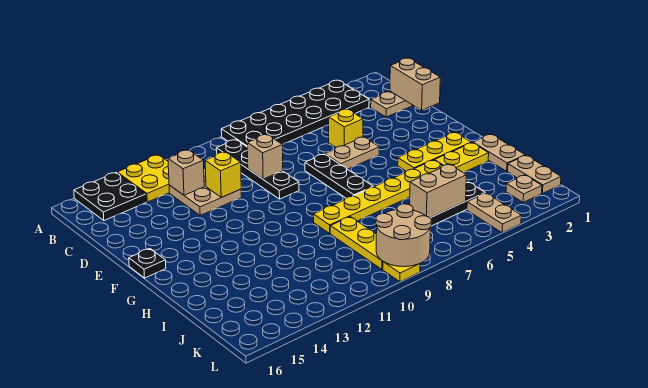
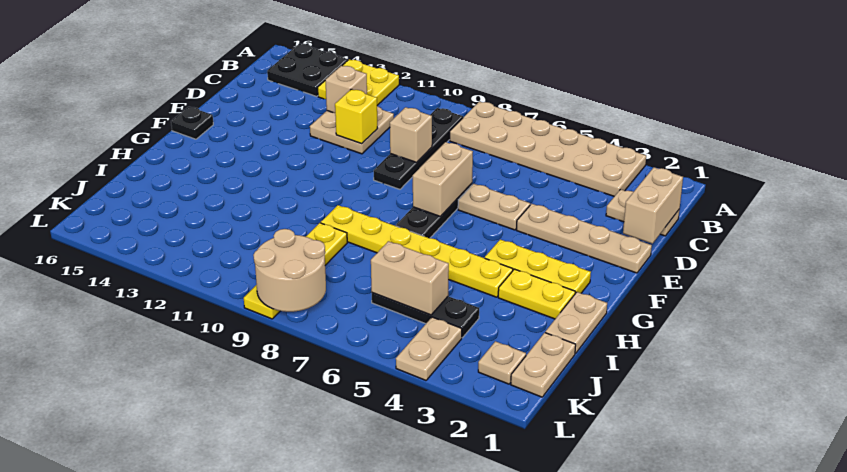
black plate A3:B8 level 1 -> tan plate A3:B8 level 1
yellow brick D5 level 1 -> none
none -> tan plate E1:E4 level 1
none -> tan brick E7:F7 level 2

